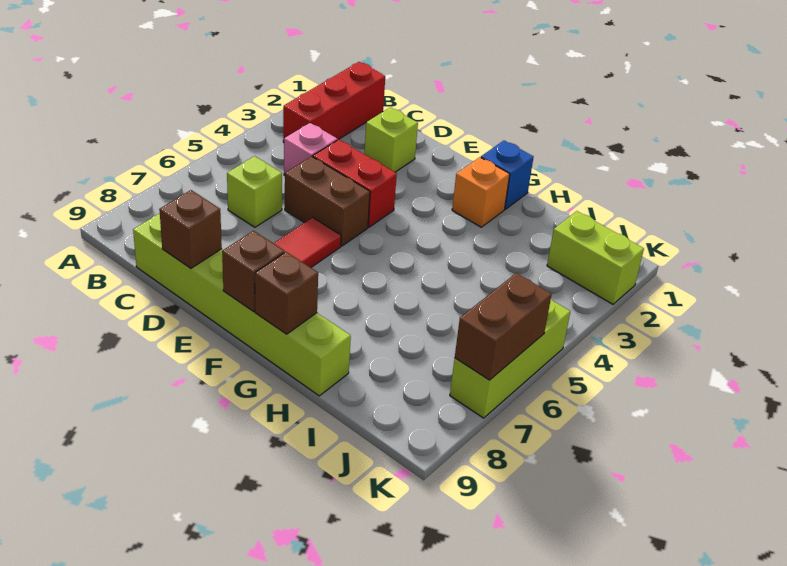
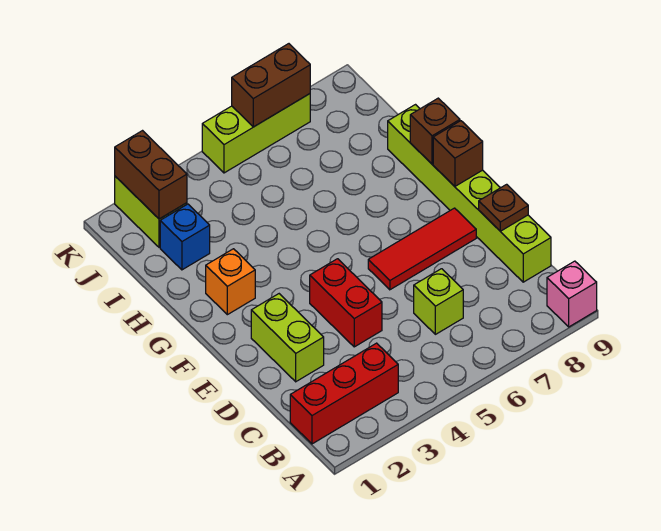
pink brick C4 level 1 -> pink brick A9 level 1
lime brick D2 level 1 -> lime brick D2:E2 level 1
brown brick D5:E5 level 1 -> brown brick J2:K2 level 2
brown brick D9 level 2 -> brown plate D9 level 2
blue brick G1 level 1 -> blue brick I2 level 1

